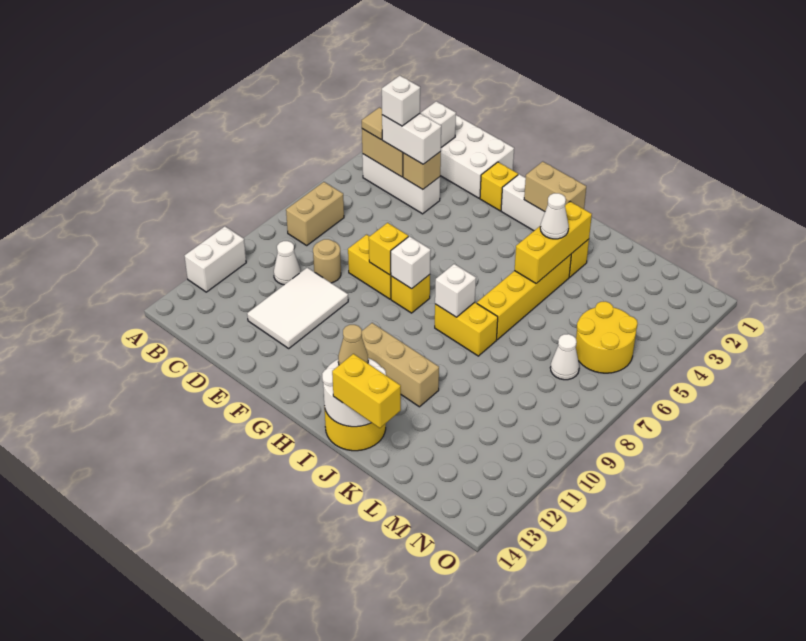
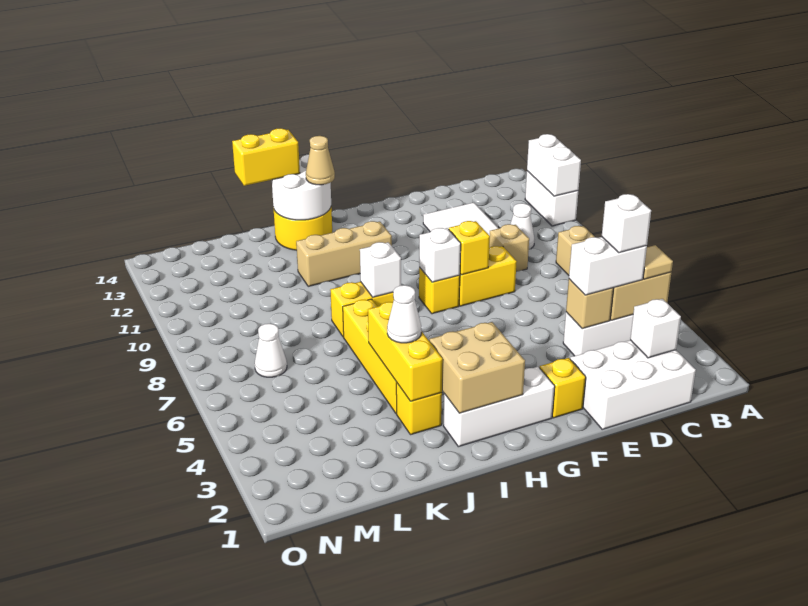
none -> white brick A11:A12 level 2
tan round brick D9 level 1 -> tan brick D9 level 1
tan brick H2:I2 level 2 -> tan brick H2:I3 level 2
yellow round brick M5:N6 level 1 -> none

